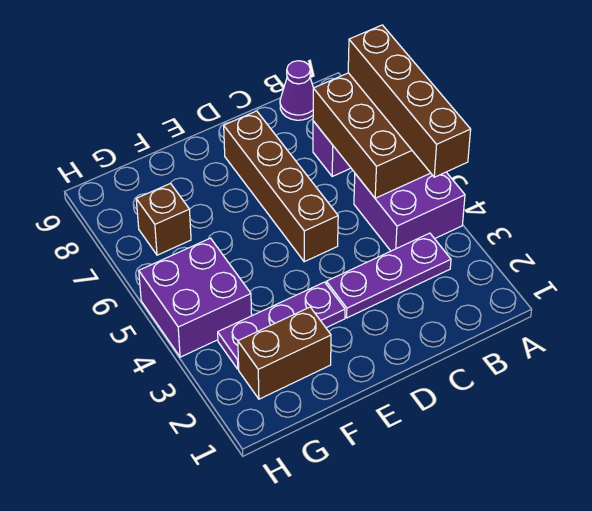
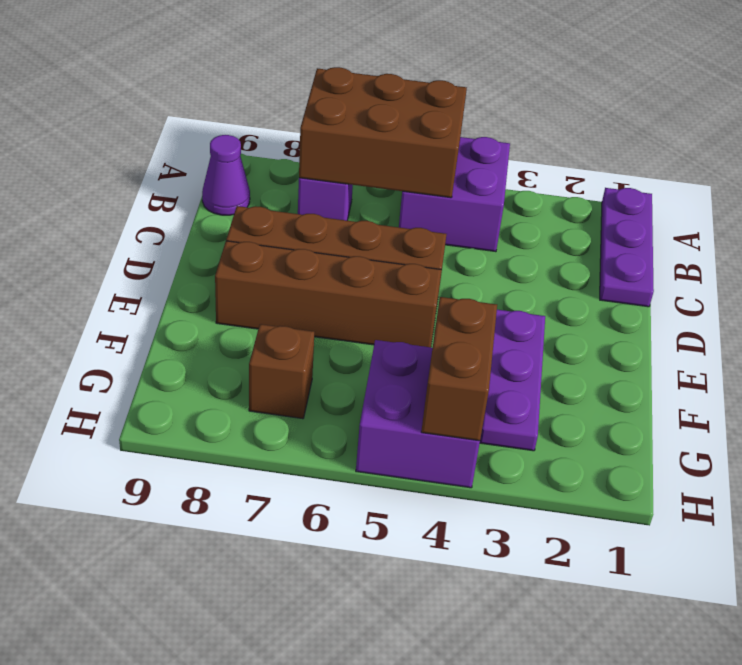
brown brick A4:A7 level 3 -> brown brick E5:E8 level 1
purple plate B3:D3 level 1 -> purple plate A1:C1 level 1
brown brick F2:G2 level 1 -> brown brick G4:H4 level 2

